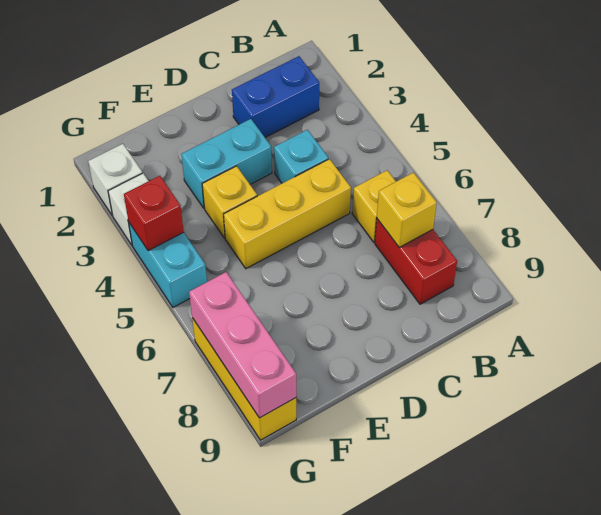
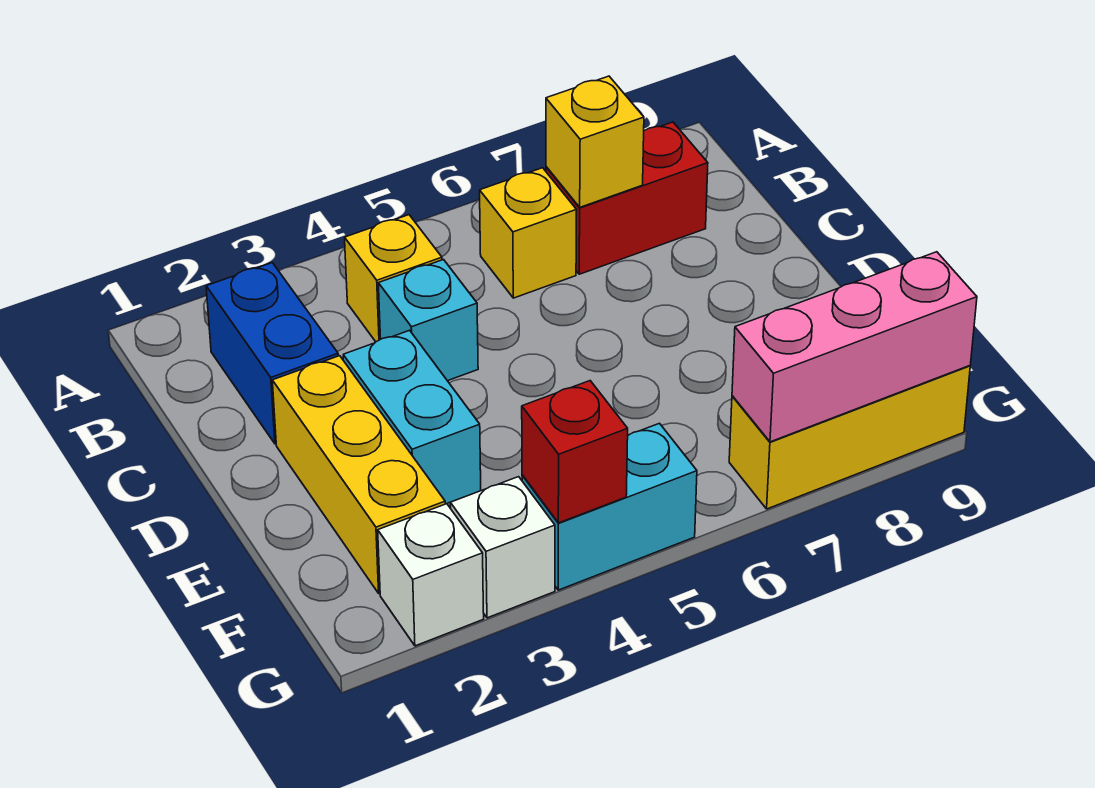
yellow brick C5:E5 level 1 -> yellow brick D2:F2 level 1
yellow brick E4 level 1 -> yellow brick B4 level 1

